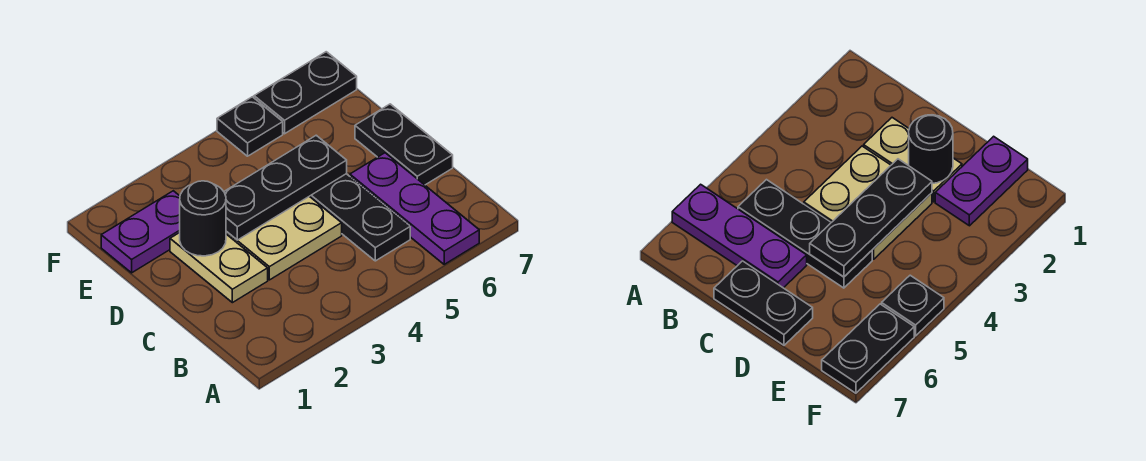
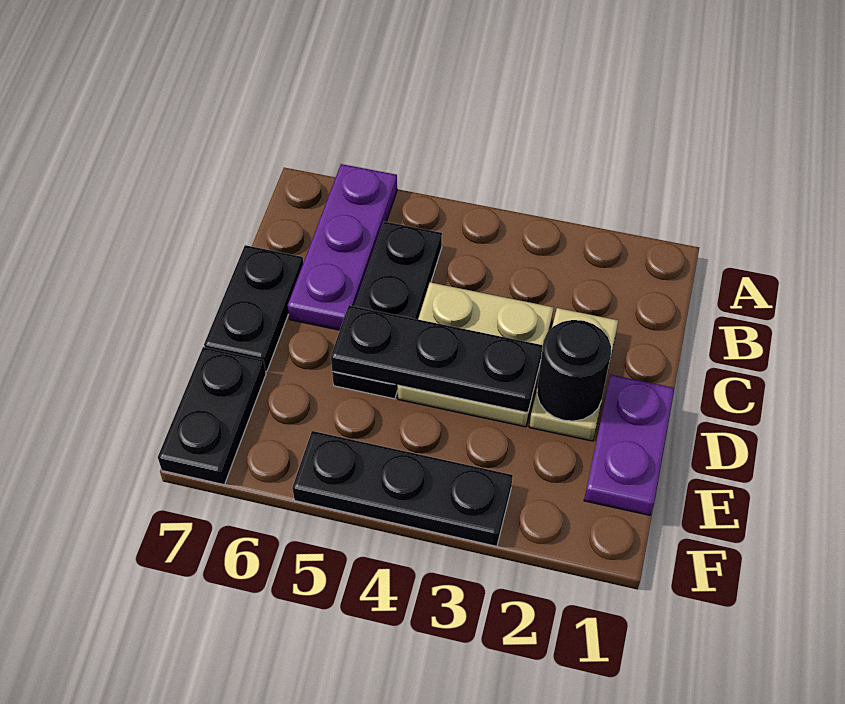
purple plate E1:E2 level 1 -> purple plate D1:E1 level 1
black plate F5 level 1 -> black plate F3:F5 level 1
black plate F6:F7 level 1 -> black plate E7:F7 level 1

